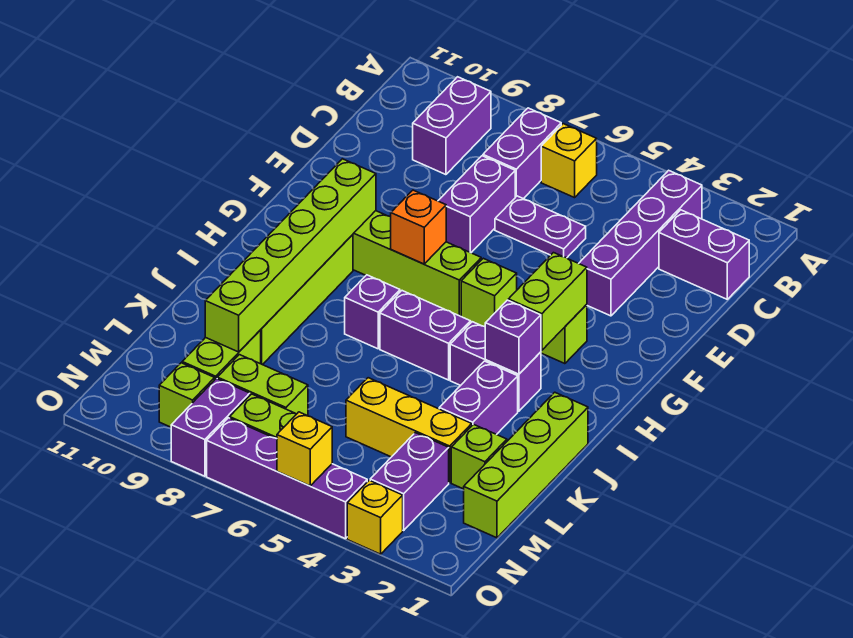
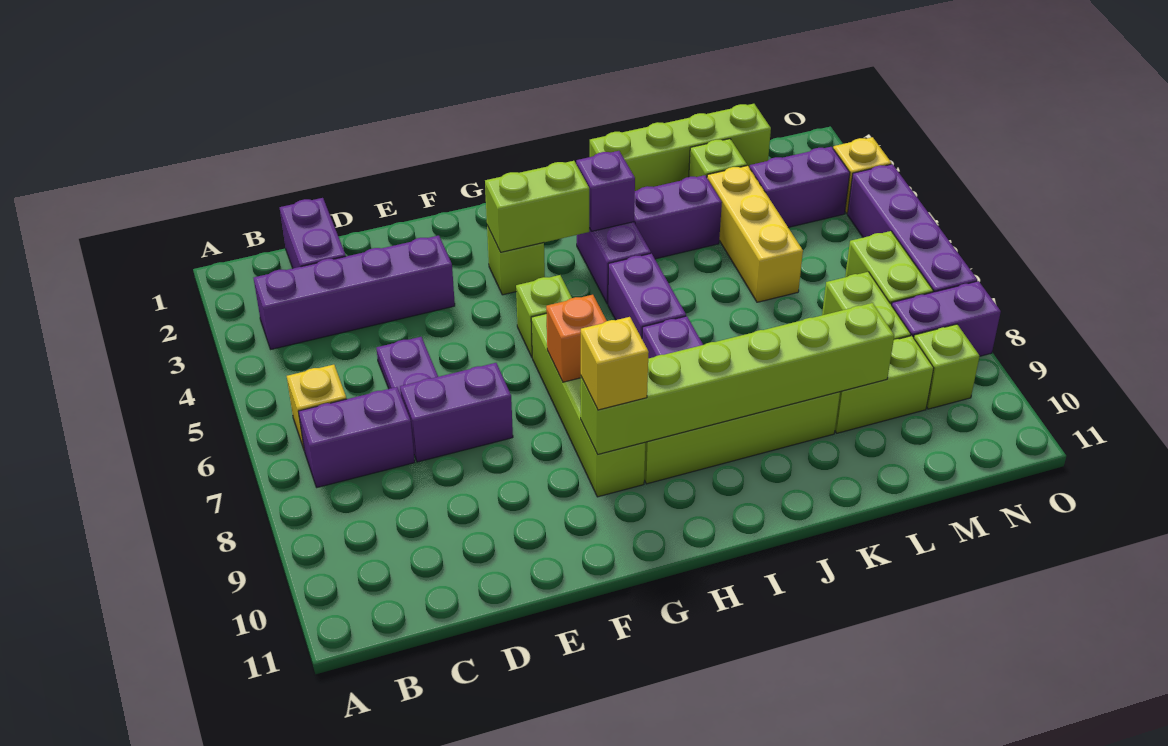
purple brick B9:C9 level 1 -> none
yellow brick O5 level 2 -> yellow brick G9 level 3

